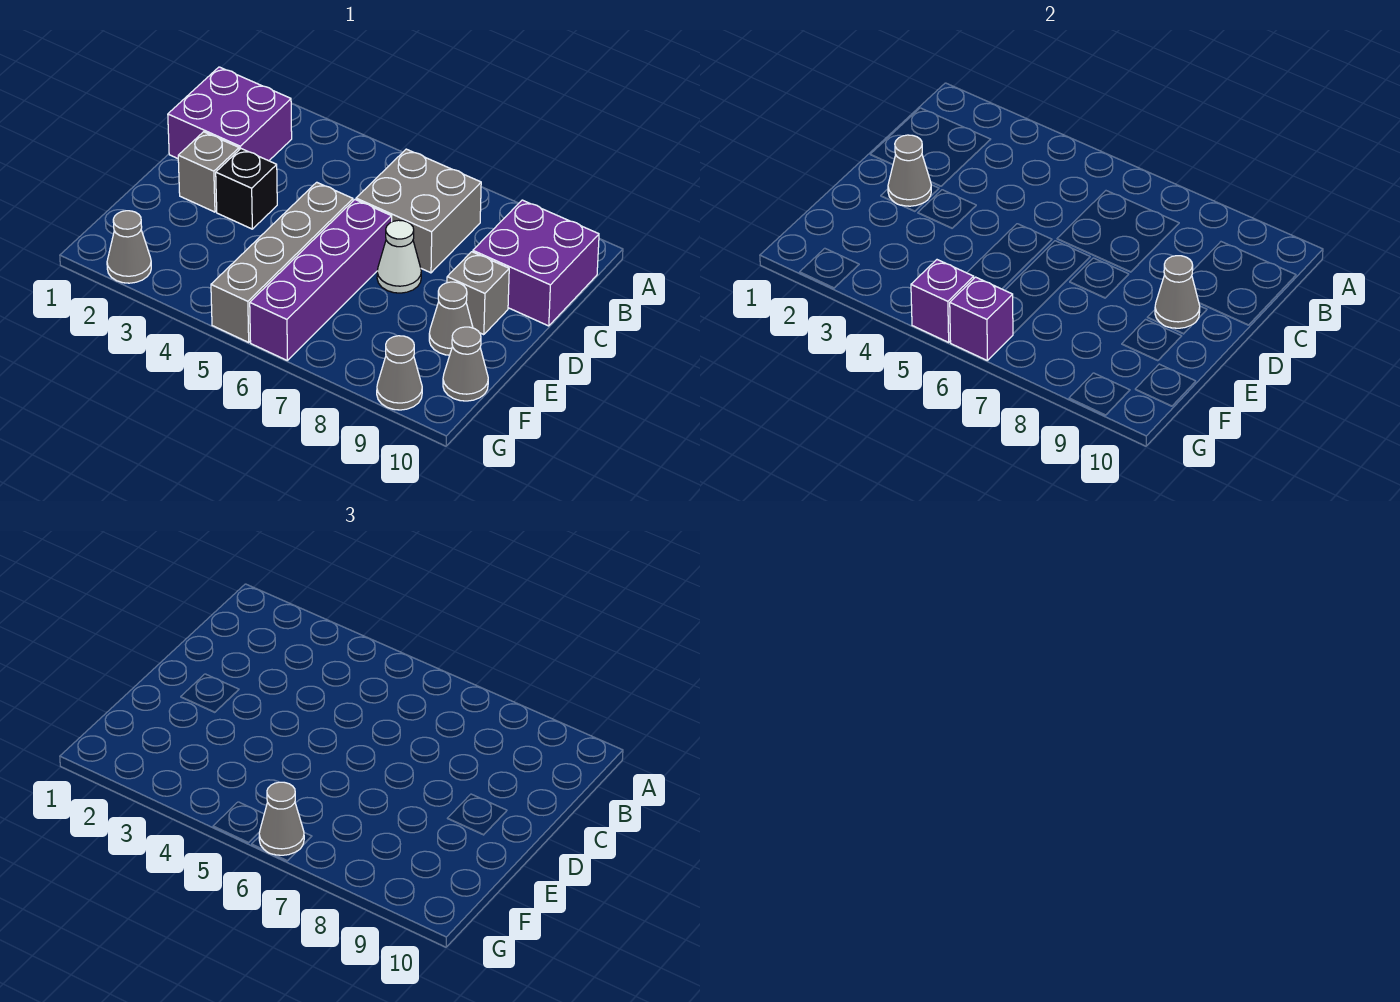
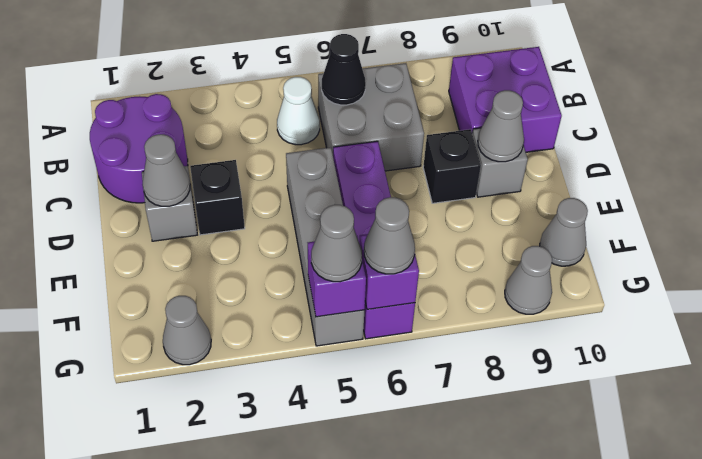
purple brick B1:C2 level 1 -> purple round brick B1:C2 level 1
none -> black cone B6 level 2
white cone D7 level 1 -> white cone B5 level 1
none -> black brick D8 level 1
grey cone E9 level 1 -> grey cone G5 level 3

